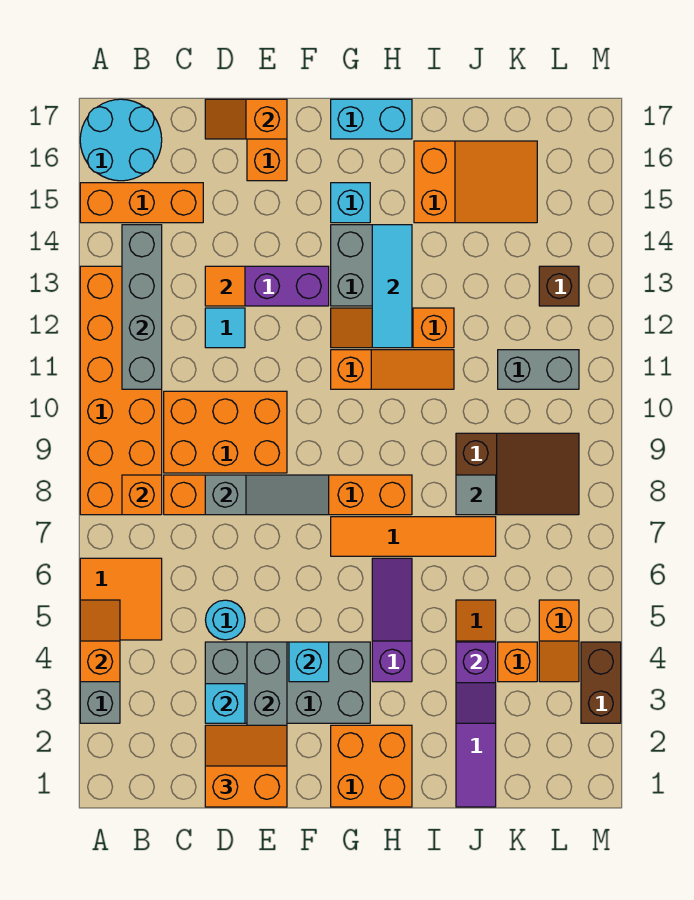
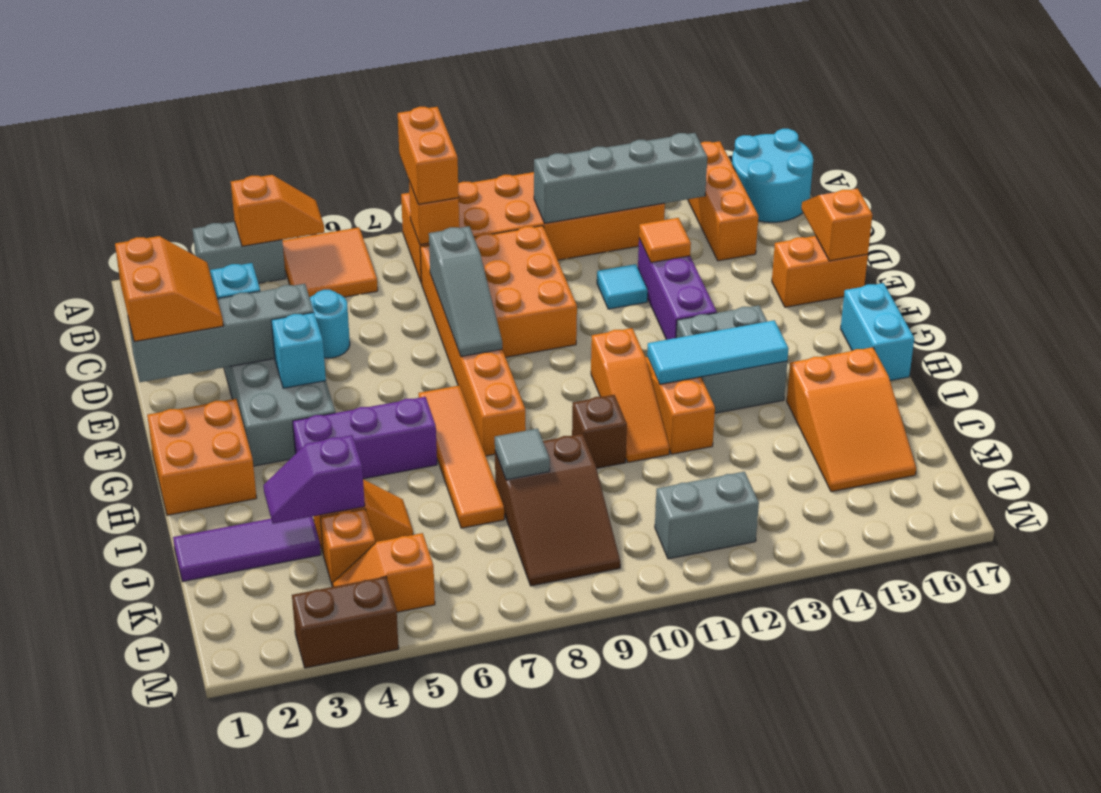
none -> orange brick A8:B8 level 3
cyan brick G15 level 1 -> none
purple slope H4:H6 level 1 top 4 -> purple brick H4:H6 level 1
grey brick K11:L11 level 1 -> grey brick L11:L12 level 1
brown brick L13 level 1 -> brown brick I10 level 1

